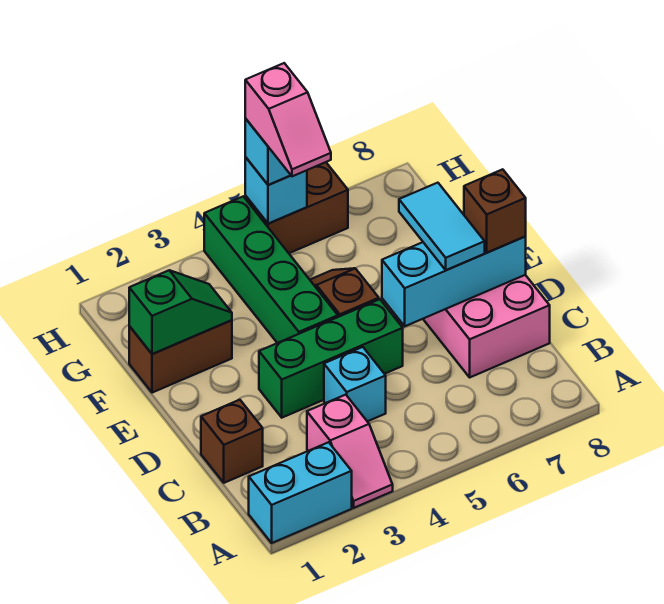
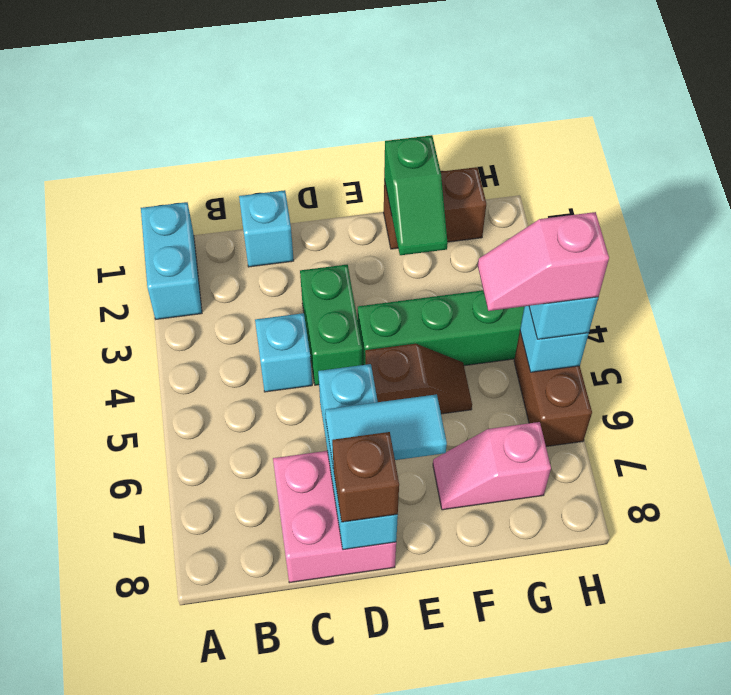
pink slope A3:B3 level 1 top B -> pink slope F7:G7 level 1 top G
brown brick C1 level 1 -> cyan brick C1 level 1
green brick D3:D5 level 1 -> green brick D3:D4 level 1
brown brick F1:F2 level 1 -> brown brick F1:G1 level 1

